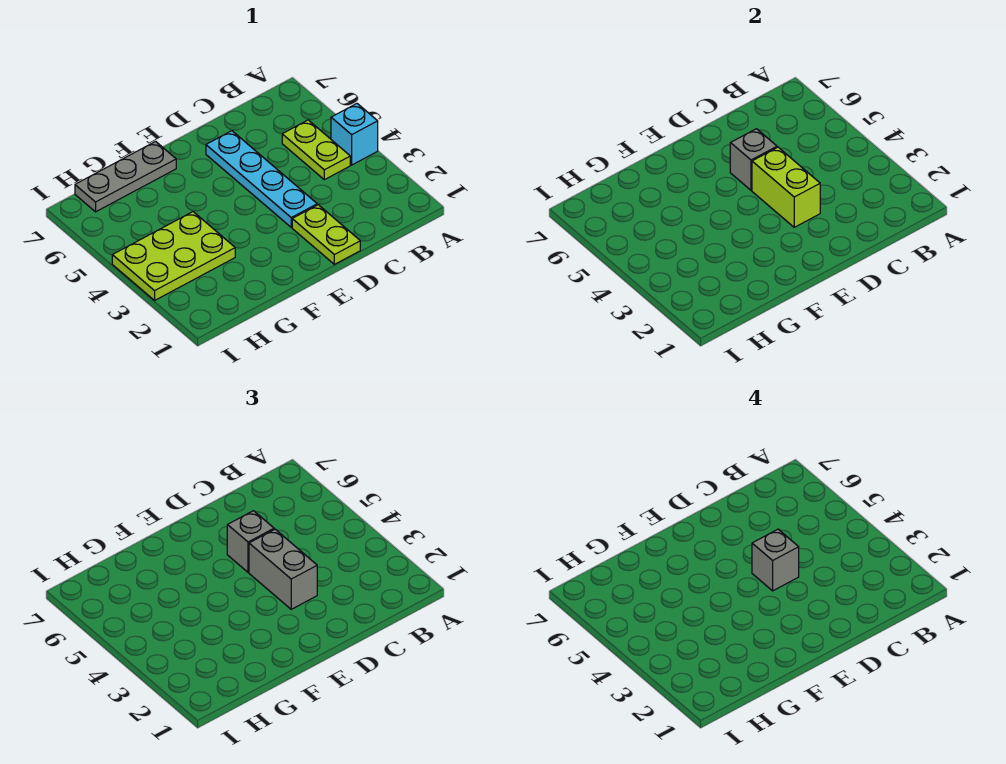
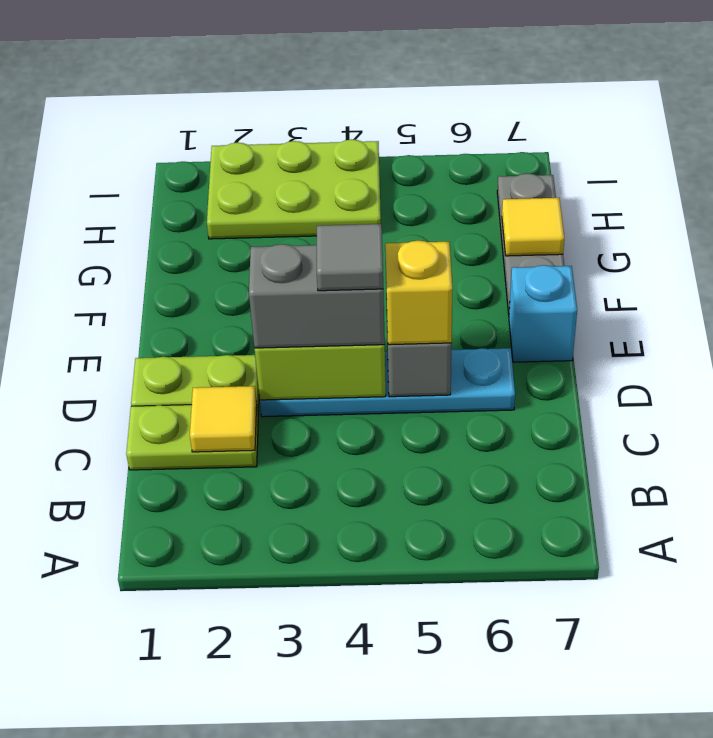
cyan brick A4 level 1 -> cyan brick E7 level 1
lime plate B4:B5 level 1 -> lime plate C1:C2 level 1
none -> yellow tile C2 level 2
grey brick D4 level 4 -> grey tile D4 level 4
grey brick D5 level 3 -> yellow brick D5 level 3
lime plate G3:I4 level 1 -> lime plate H2:I4 level 1
none -> yellow tile G7 level 2

